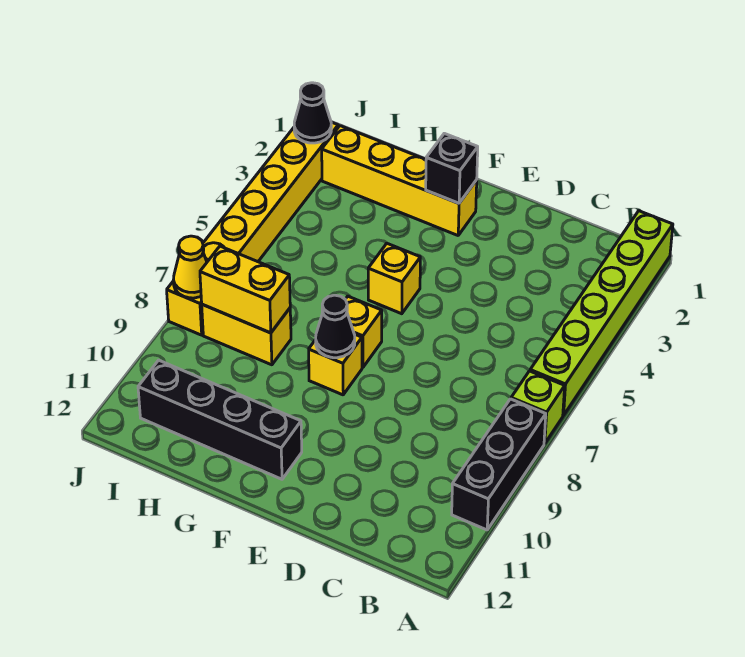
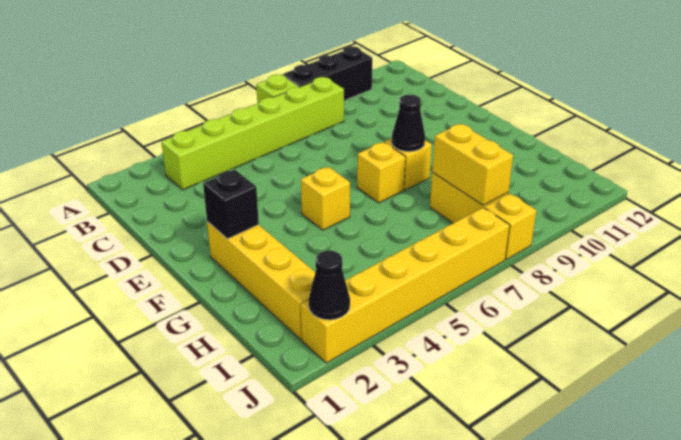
lime brick A1:A6 level 1 -> lime brick B3:B8 level 1
black brick F11:I11 level 1 -> none
yellow cone J8 level 2 -> none

